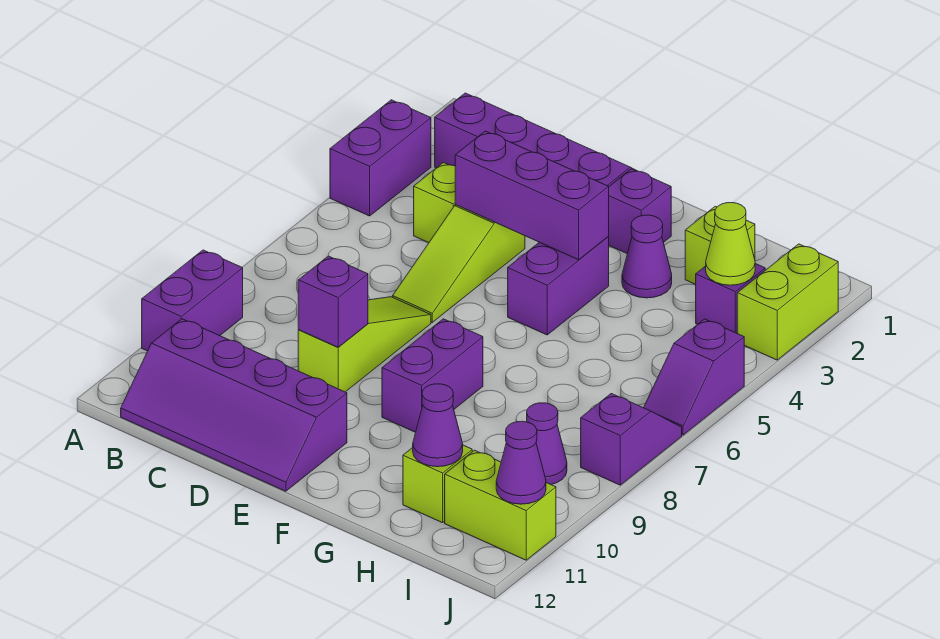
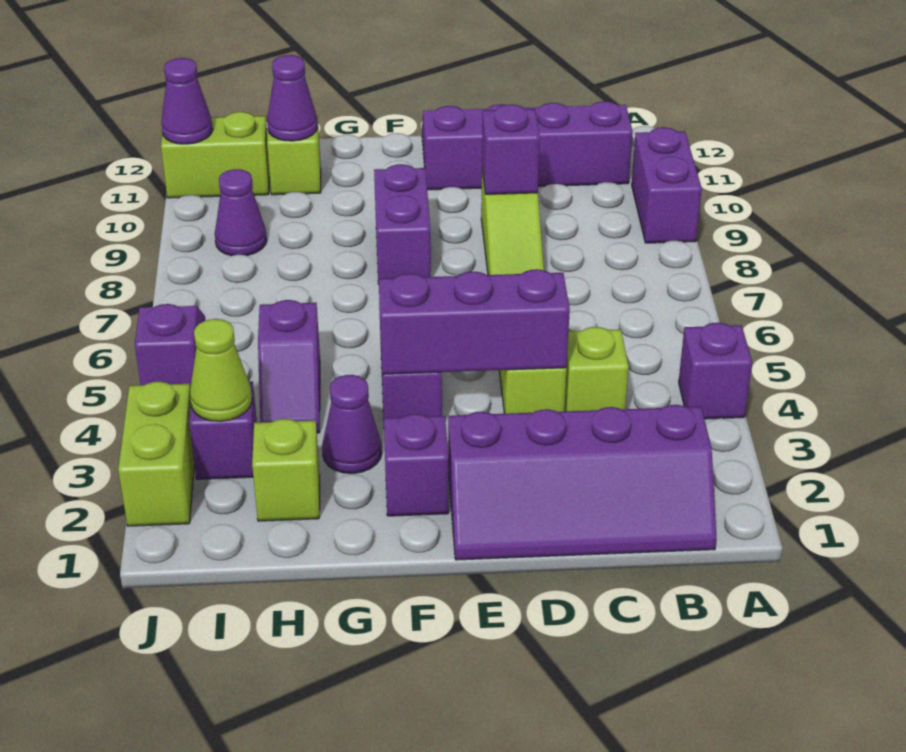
purple brick A3:A4 level 1 -> purple brick A4 level 1
purple slope J7:J8 level 1 top 8 -> purple slope H4:H5 level 1 top 5

